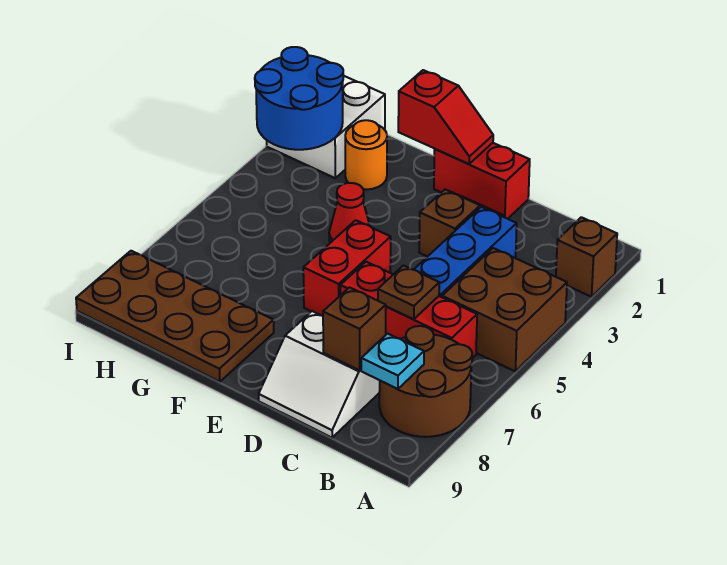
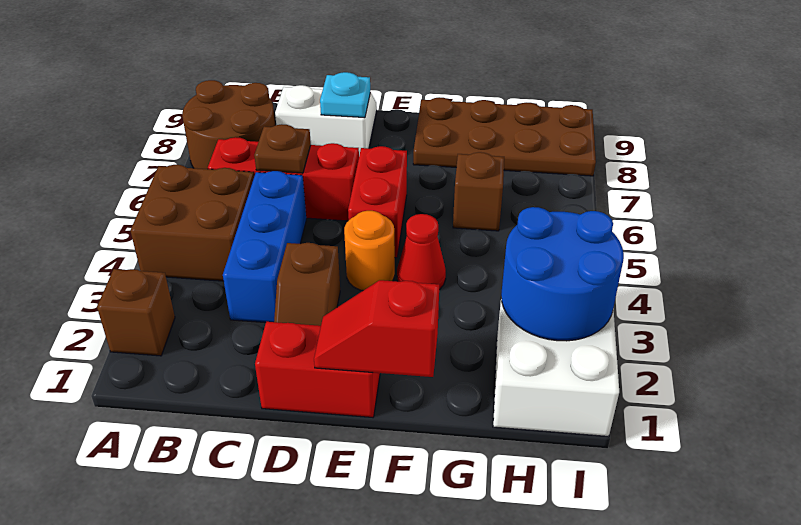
cyan plate B8 level 2 -> cyan plate D8 level 2
brown brick C8 level 2 -> brown brick G6 level 1
orange round brick G2 level 1 -> orange round brick E4 level 1

